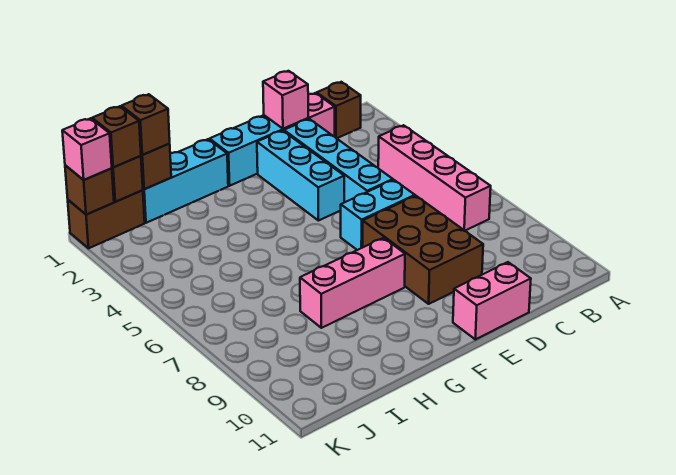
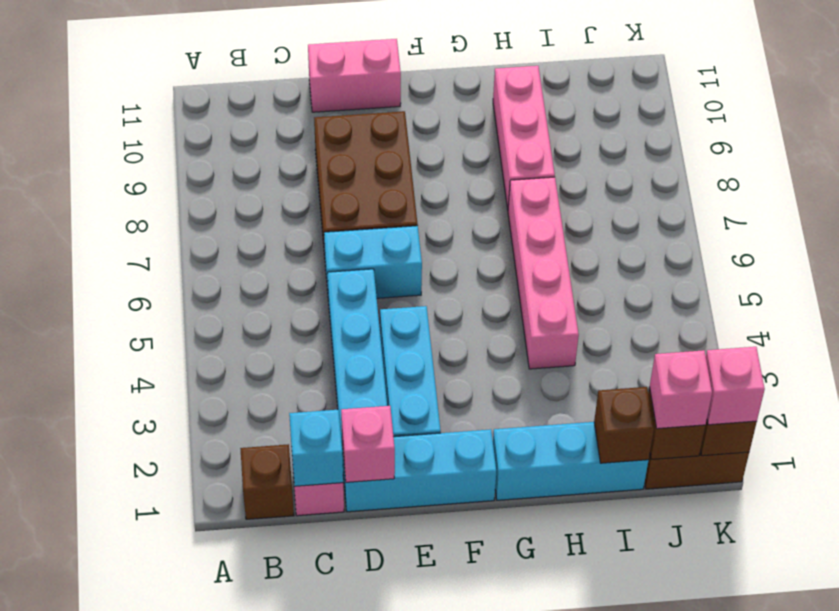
pink brick B4:B7 level 1 -> pink brick H4:H7 level 1
none -> cyan brick C1 level 2
pink brick F8:H8 level 1 -> pink brick H8:H10 level 1
brown brick I1 level 3 -> none
brown brick J1 level 3 -> pink brick J1 level 3

